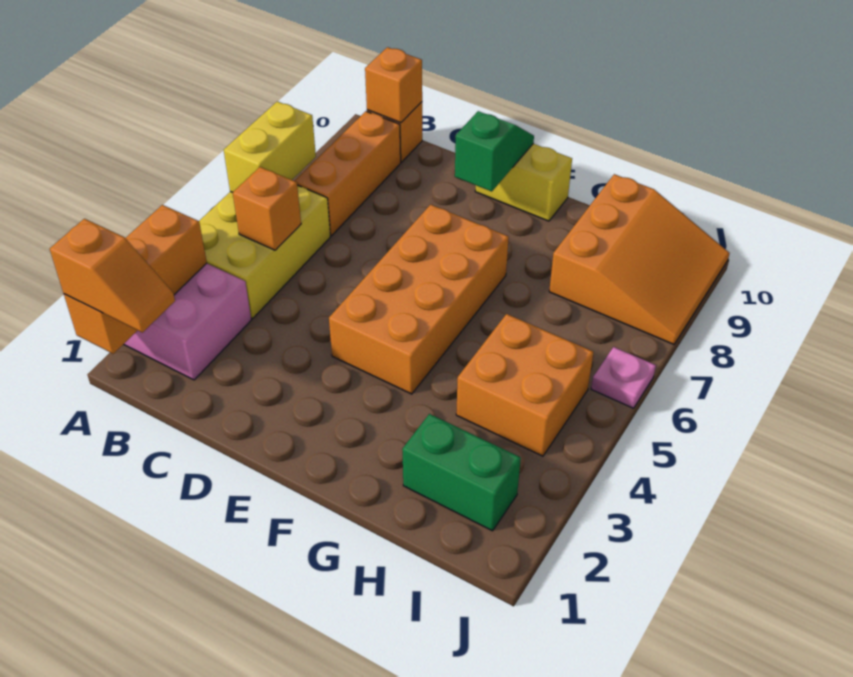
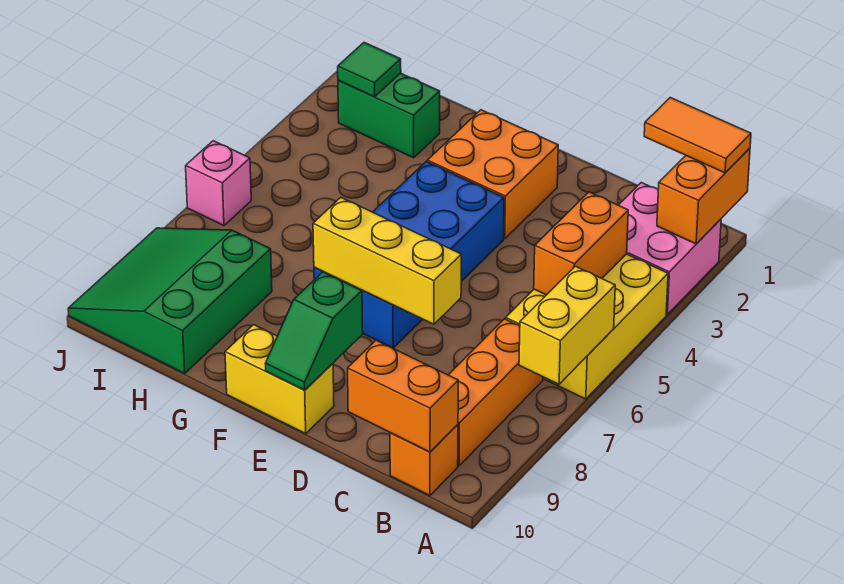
orange brick A1:A3 level 2 -> orange brick A1:A2 level 2
orange slope A1:B1 level 3 top A -> orange tile A1:B1 level 3
orange brick B5 level 2 -> orange brick B4:B5 level 2
orange brick B10 level 2 -> orange brick B10:C10 level 2
none -> yellow brick D7:F7 level 2
orange brick E4:F7 level 1 -> blue brick E4:F7 level 1
orange brick H4:I5 level 1 -> orange brick E2:F3 level 1
orange slope H8:J10 level 1 top H -> green slope H8:J10 level 1 top H
none -> green tile I2 level 2
pink plate J6 level 1 -> pink brick J6 level 1

